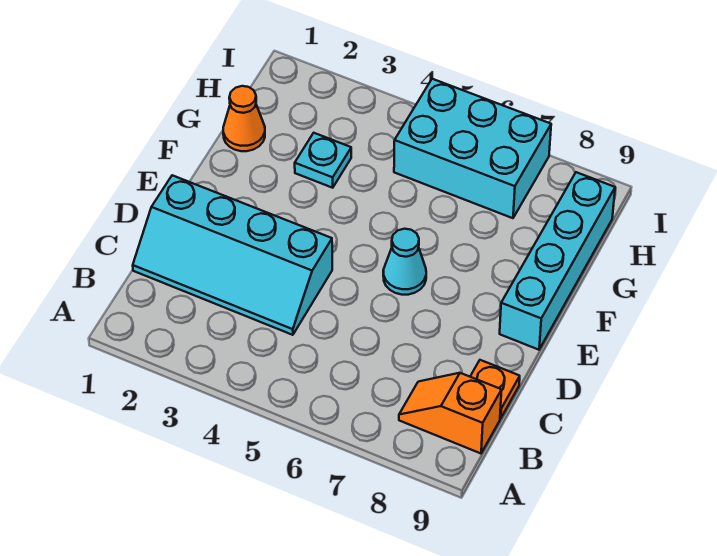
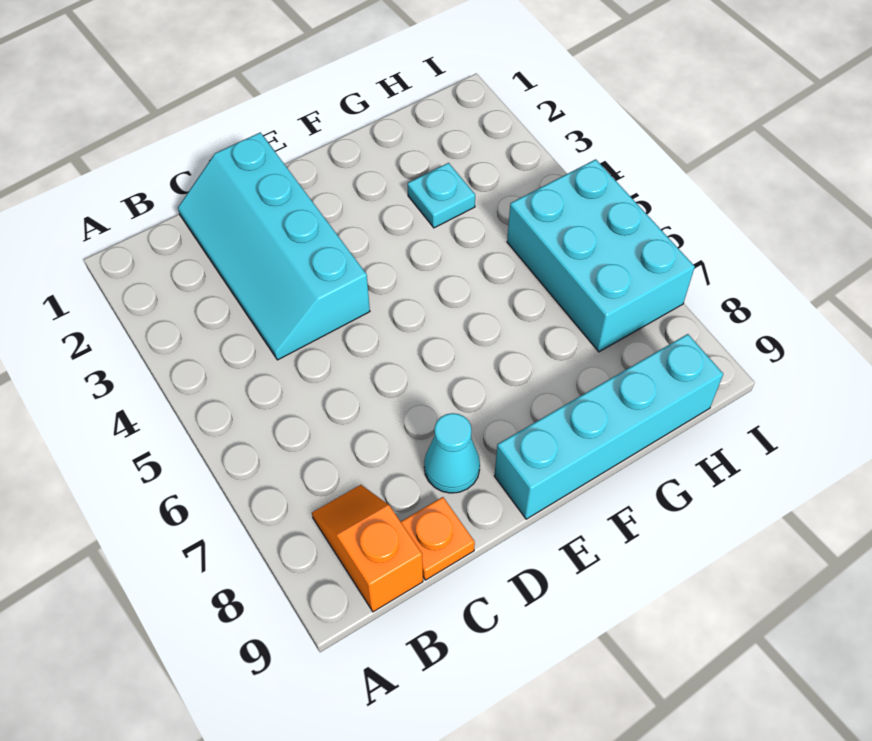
cyan cone E6 level 1 -> cyan cone D8 level 1
orange cone G1 level 1 -> none

